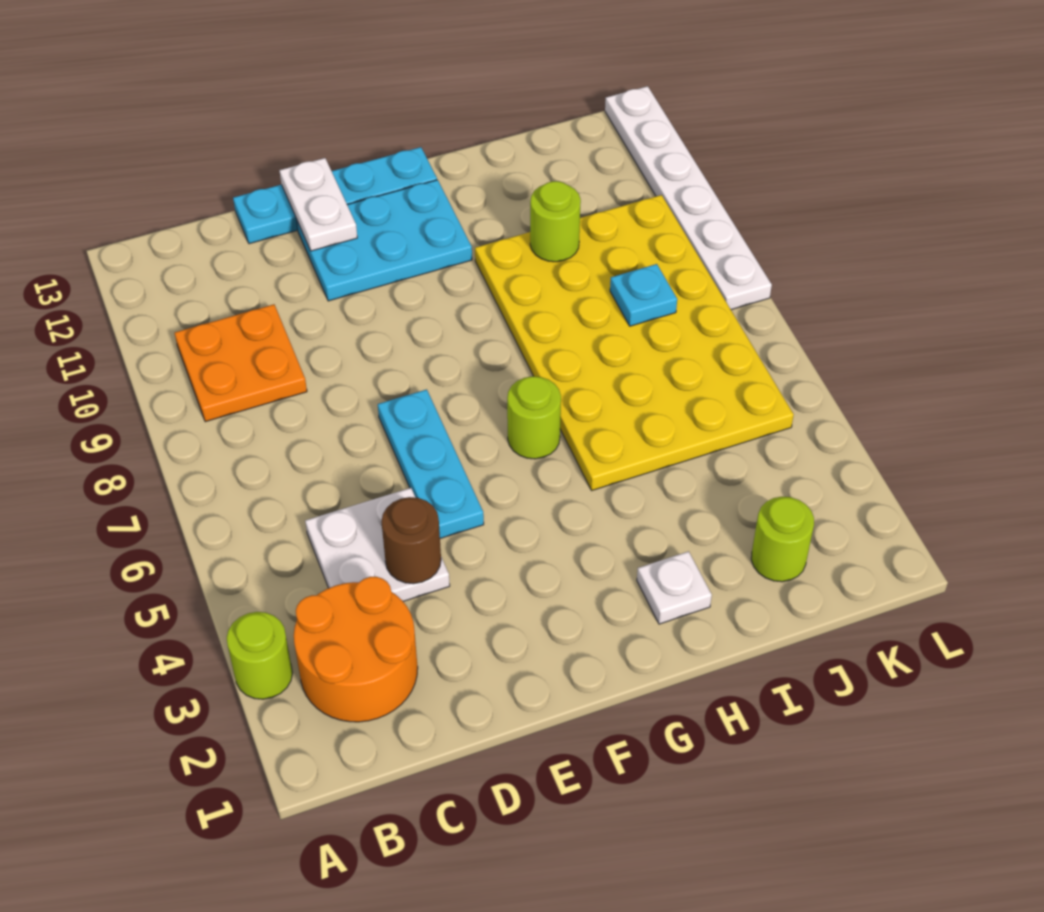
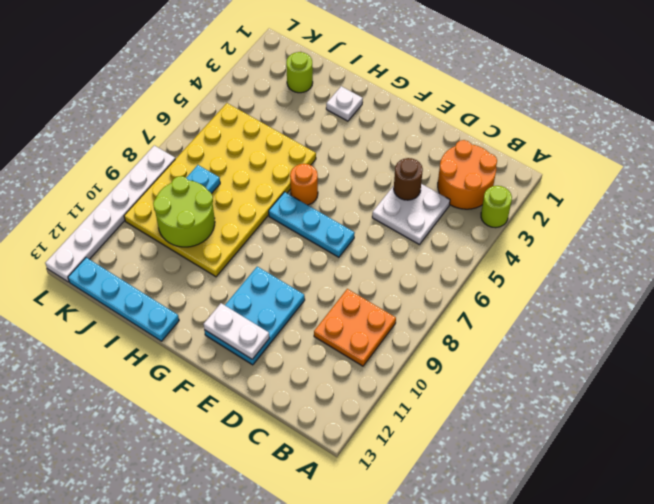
cyan plate D13:G13 level 1 -> cyan plate H13:K13 level 1
cyan plate E5:E7 level 1 -> cyan plate E7:G7 level 1
cyan plate E11:G12 level 1 -> cyan plate E10:F12 level 1
white plate E12:E13 level 2 -> white plate E12:F12 level 2
lime round brick G6 level 1 -> orange round brick G6 level 1
lime round brick I10 level 2 -> lime round brick I9:J10 level 2

